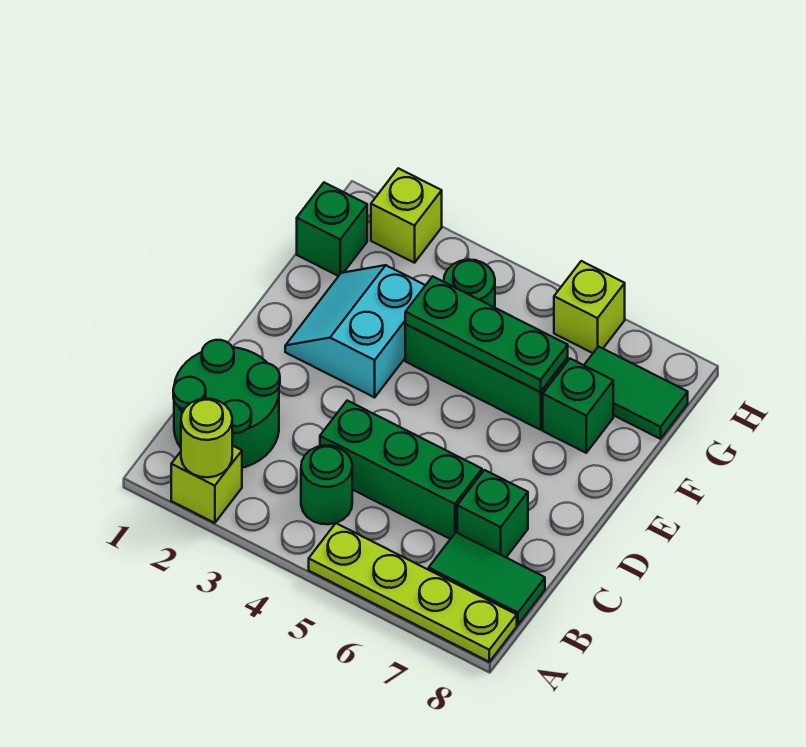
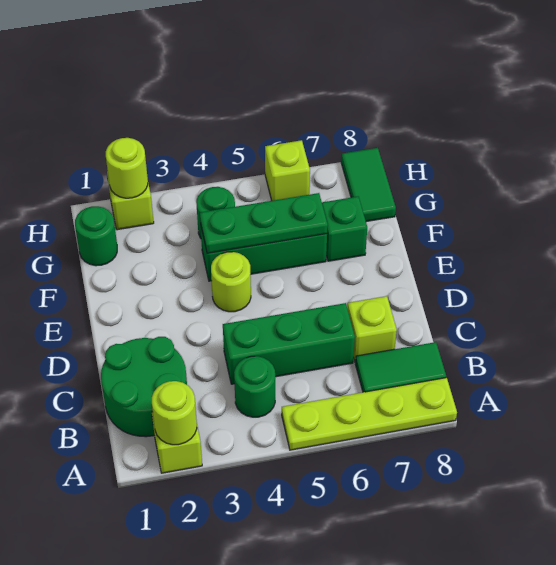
green brick C7 level 1 -> lime brick C7 level 1
cyan slope E2:F3 level 1 top 3 -> none
none -> lime round brick E4 level 1
green brick G1 level 1 -> green round brick G1 level 1
green tile G7:G8 level 1 -> green tile G8:H8 level 1
none -> lime round brick H2 level 2

